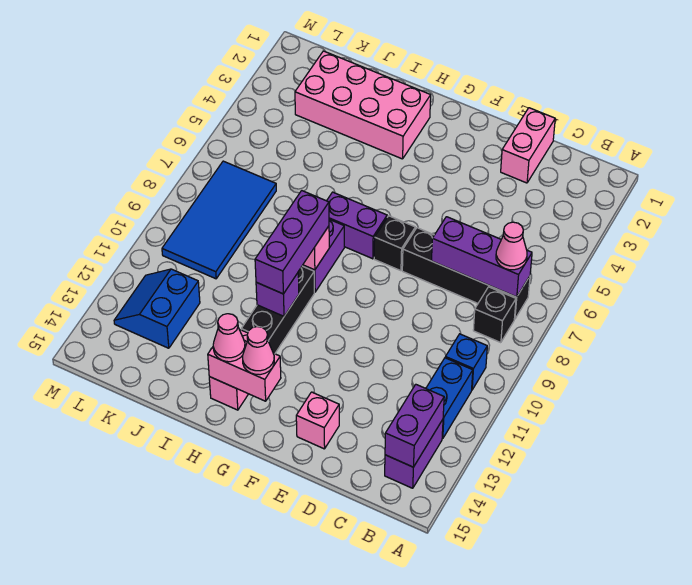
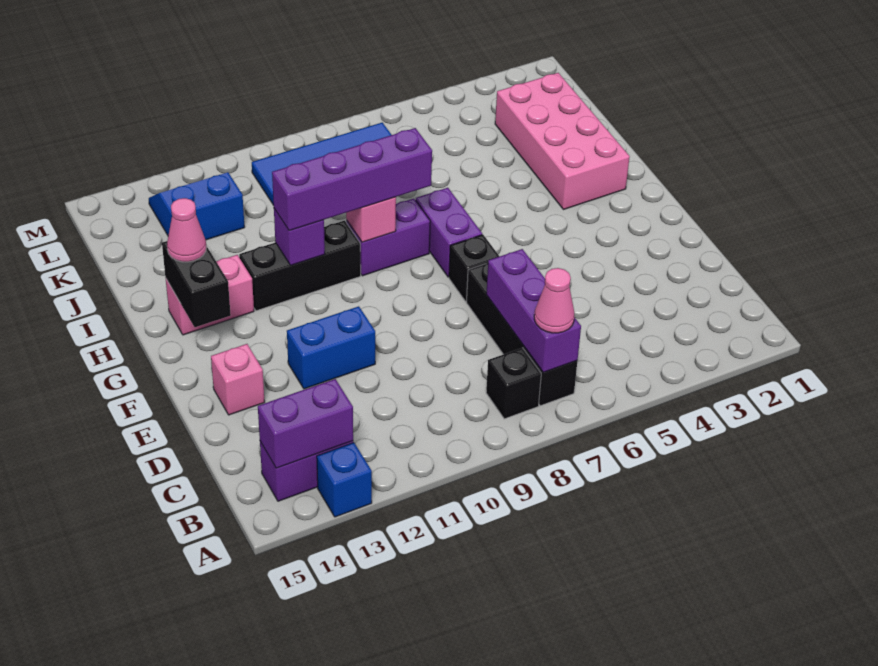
blue brick B10 level 1 -> blue brick A13 level 1
blue brick B11:B12 level 1 -> blue brick E11:E12 level 1
pink brick D1:D2 level 1 -> none
pink brick G14:H14 level 2 -> black brick G14:H14 level 2
pink cone G14 level 3 -> none
purple brick H9:H11 level 3 -> purple brick H8:H11 level 3

